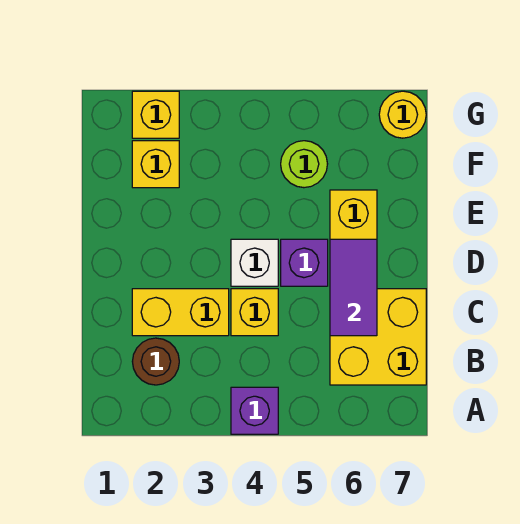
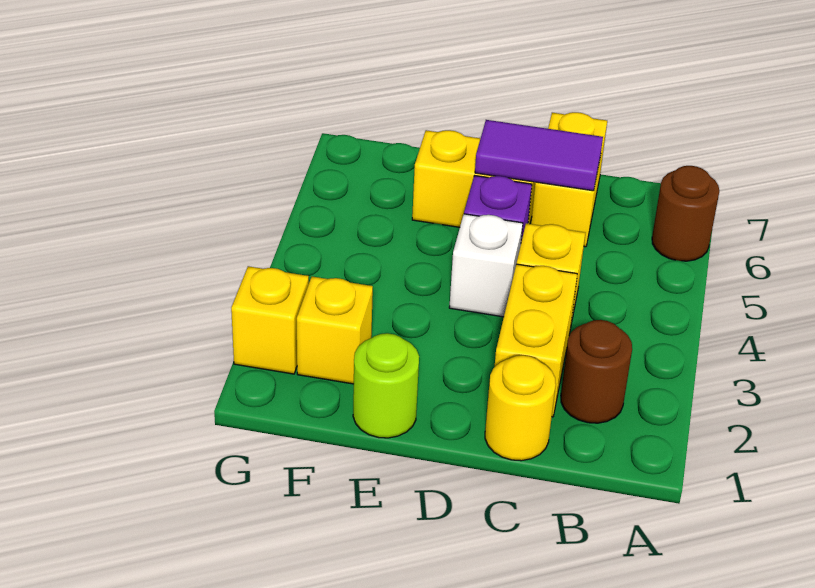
purple brick A4 level 1 -> none
none -> brown round brick A6 level 1
yellow brick B6:C7 level 1 -> yellow brick C6:C7 level 1
lime round brick F5 level 1 -> lime round brick E1 level 1
yellow round brick G7 level 1 -> yellow round brick C1 level 1

